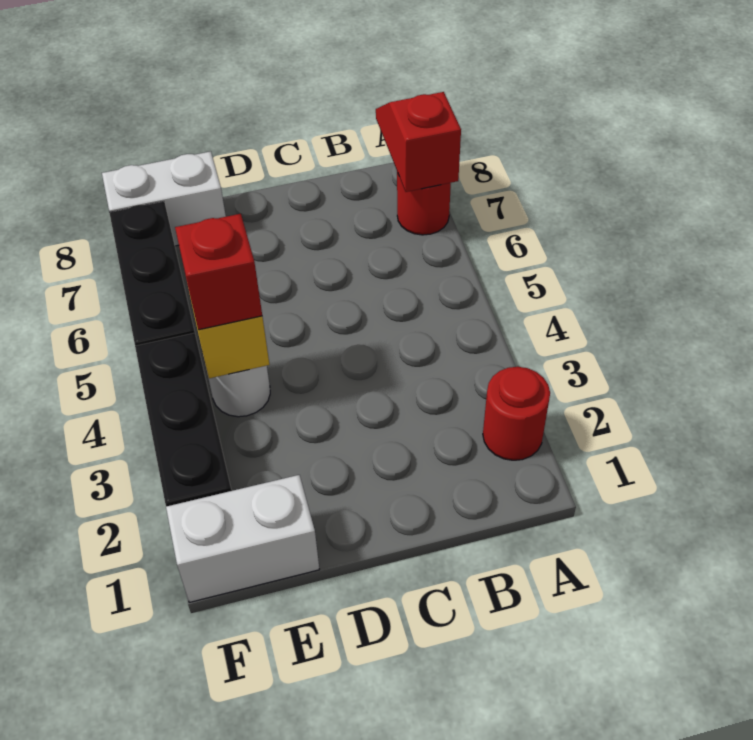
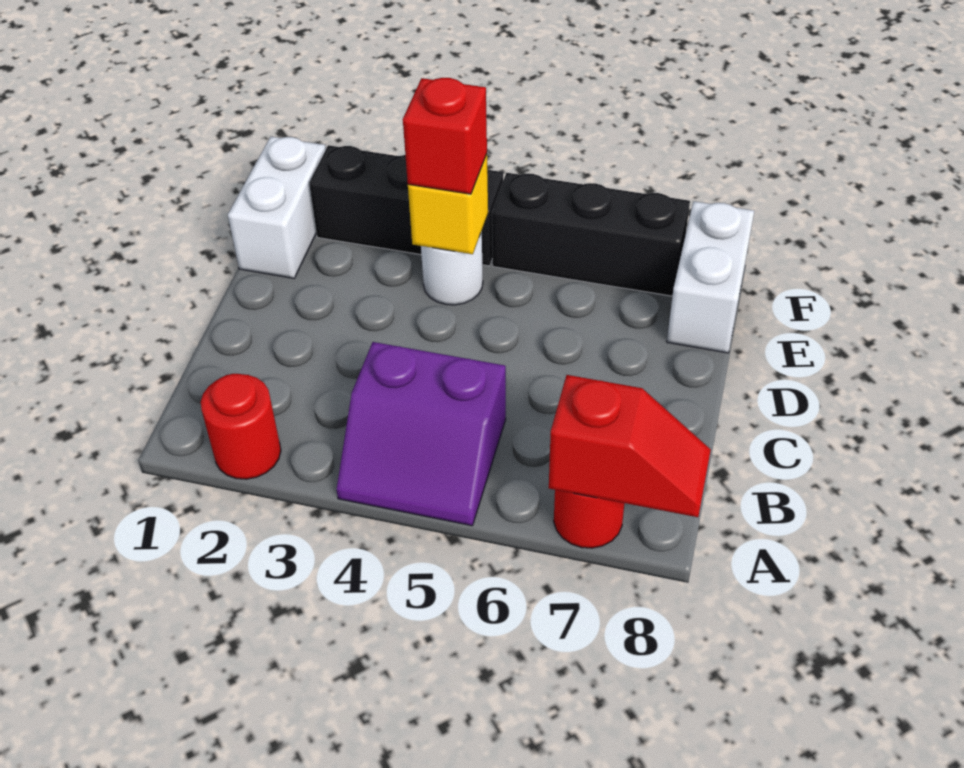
none -> purple slope A4:B5 level 1 top B

